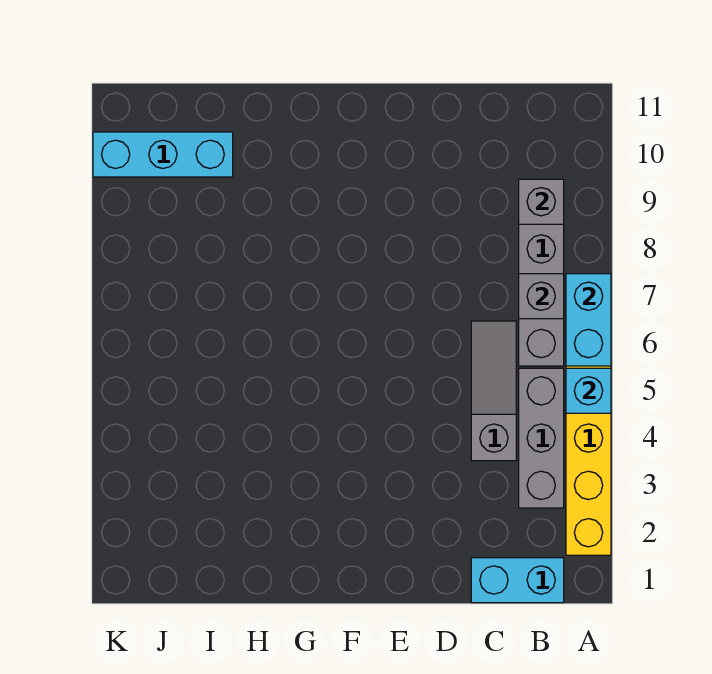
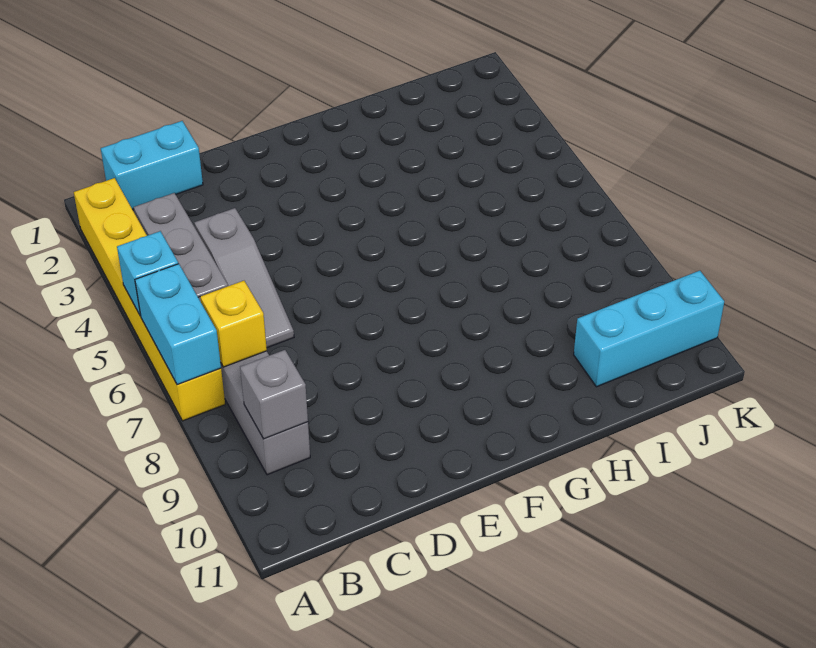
grey brick B7 level 2 -> yellow brick B7 level 2

